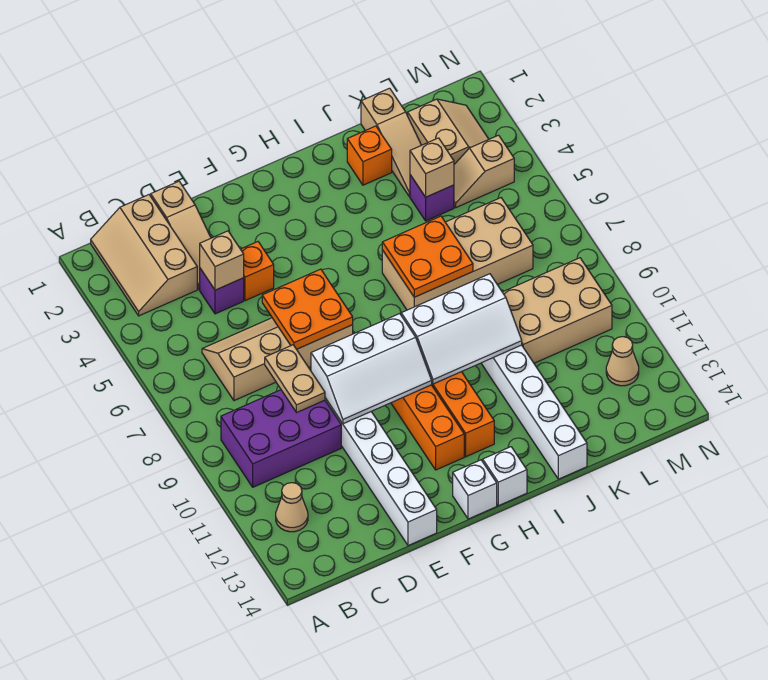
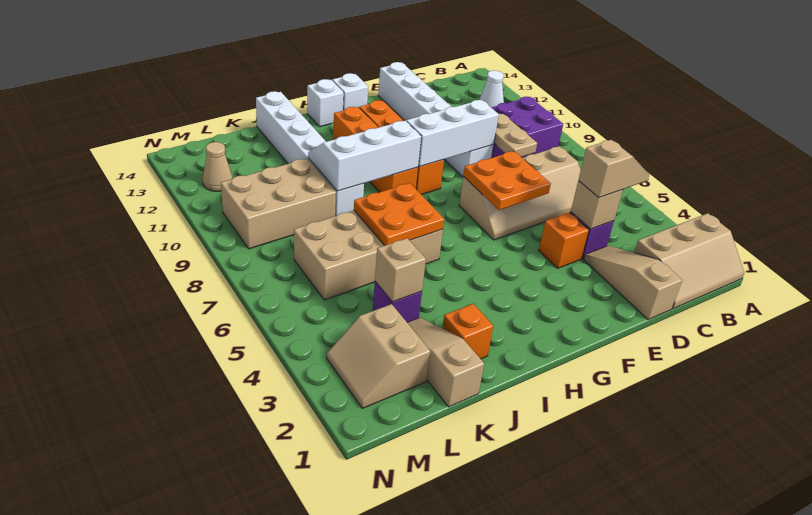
tan slope B1:C3 level 1 top C -> tan slope A1:C2 level 1 top 2
tan cone B12 level 1 -> white cone B12 level 1
tan slope L4:M4 level 1 top M -> tan slope C4:D4 level 3 top D

